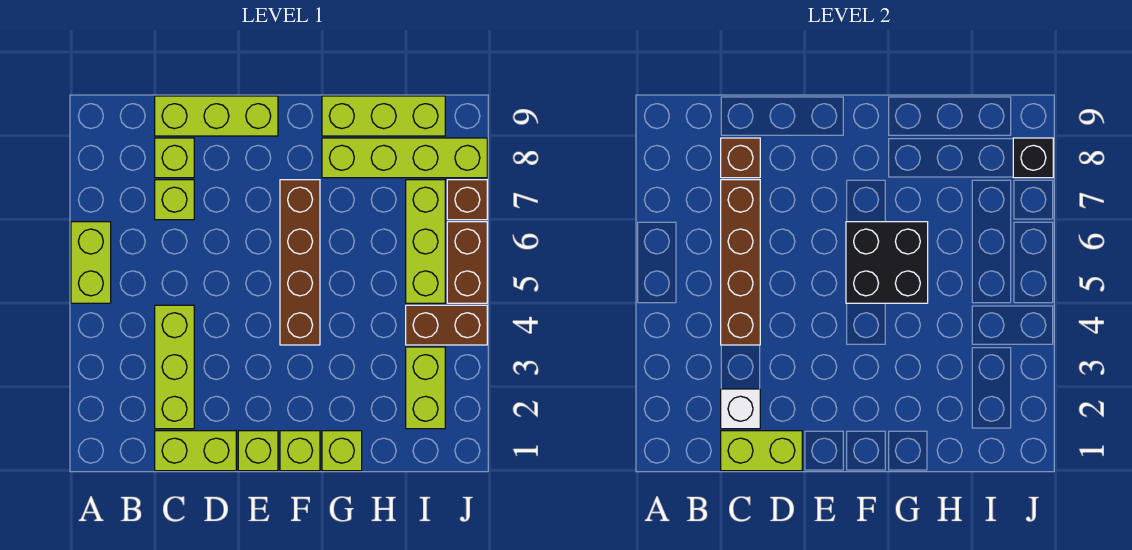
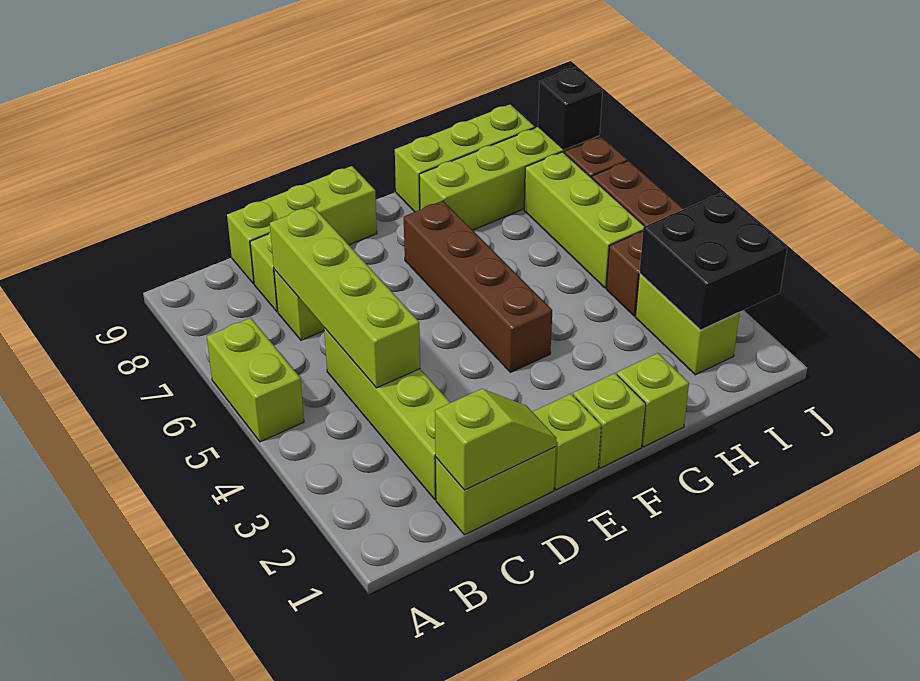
lime brick C1:D1 level 2 -> lime slope C1:D1 level 2 top C
lime brick C2:C4 level 1 -> lime brick C2:C5 level 1
white brick C2 level 2 -> none
brown brick C4:C7 level 2 -> lime brick C4:C7 level 2
brown brick C8 level 2 -> none
black brick F5:G6 level 2 -> black brick I2:J3 level 2

